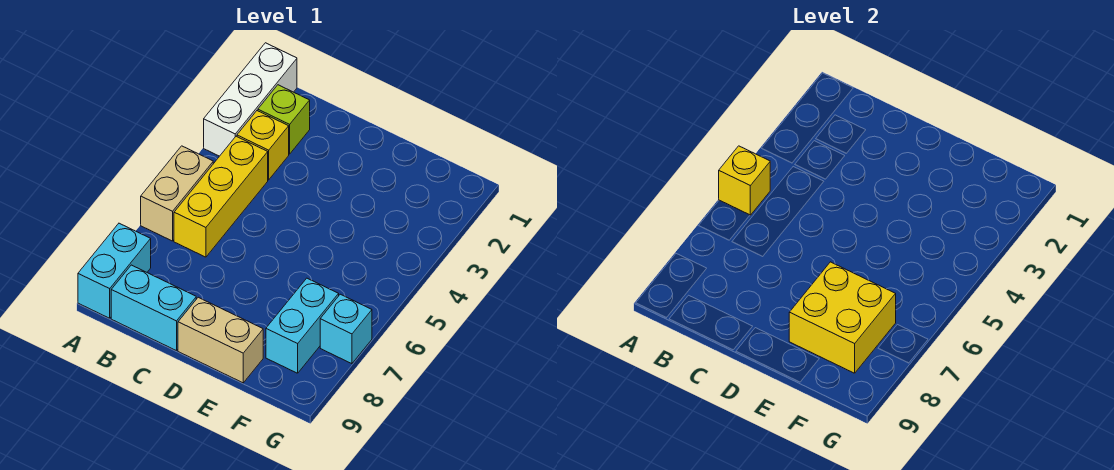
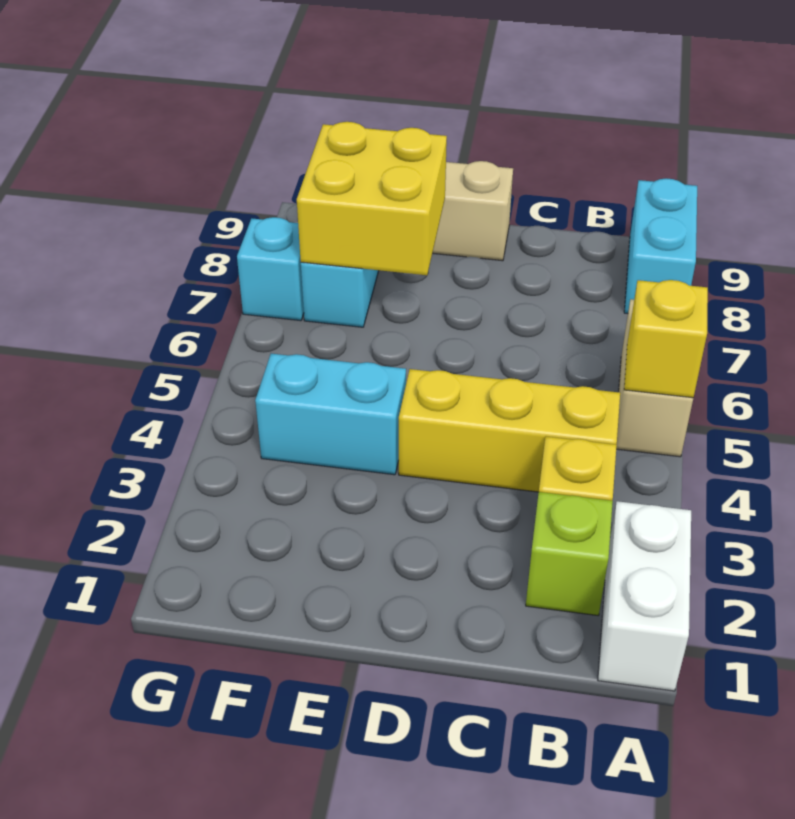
white brick A1:A3 level 1 -> white brick A1:A2 level 1
yellow brick B4:B6 level 1 -> yellow brick B4:D4 level 1
cyan brick B9:C9 level 1 -> cyan brick E4:F4 level 1

